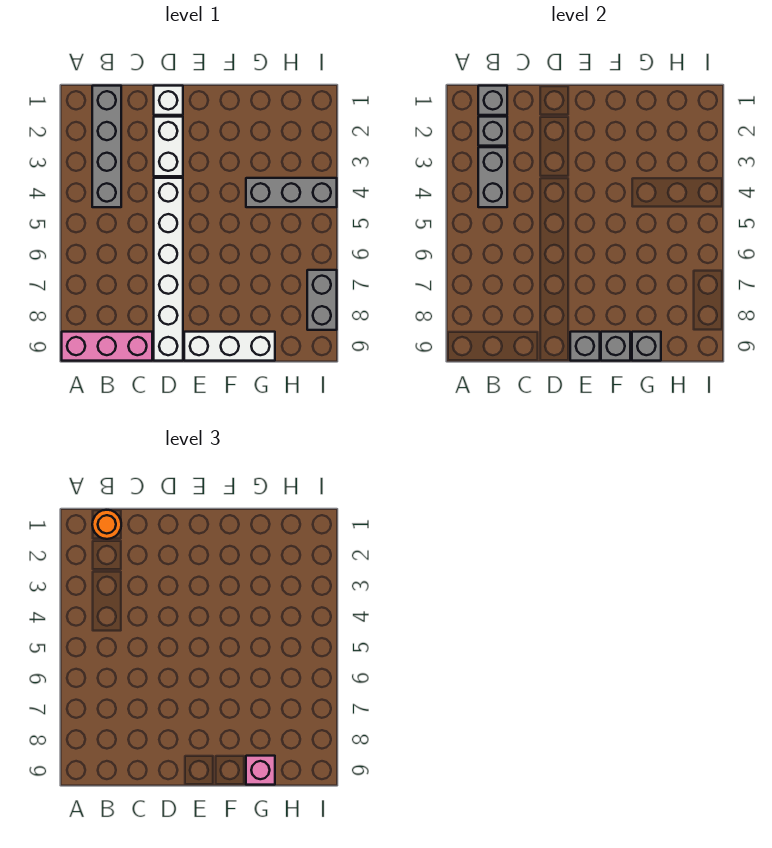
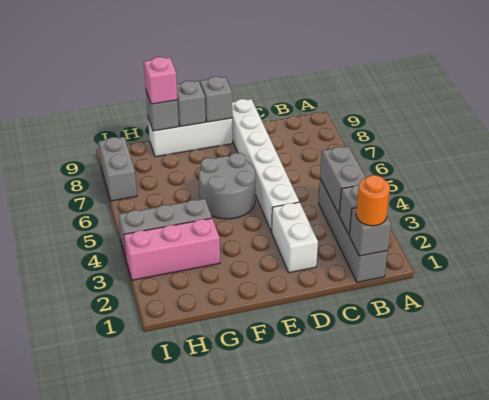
pink brick A9:C9 level 1 -> pink brick G3:I3 level 1
white brick D1 level 1 -> none
none -> grey round brick E5:F6 level 1

